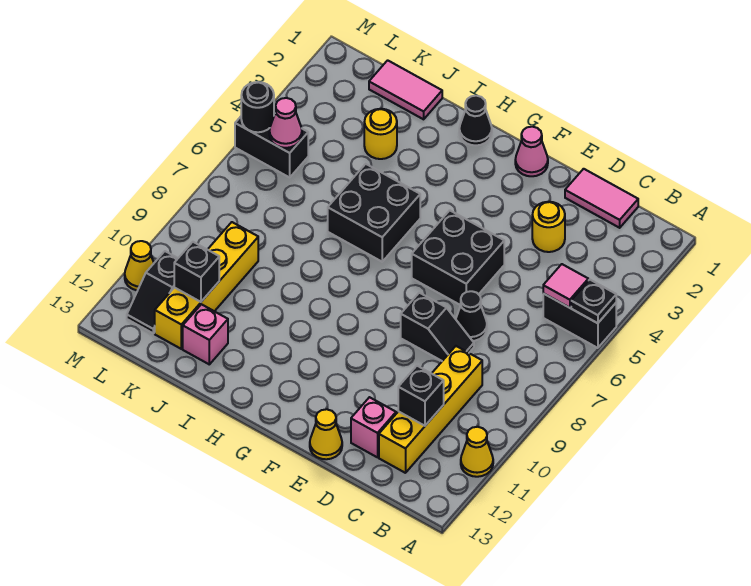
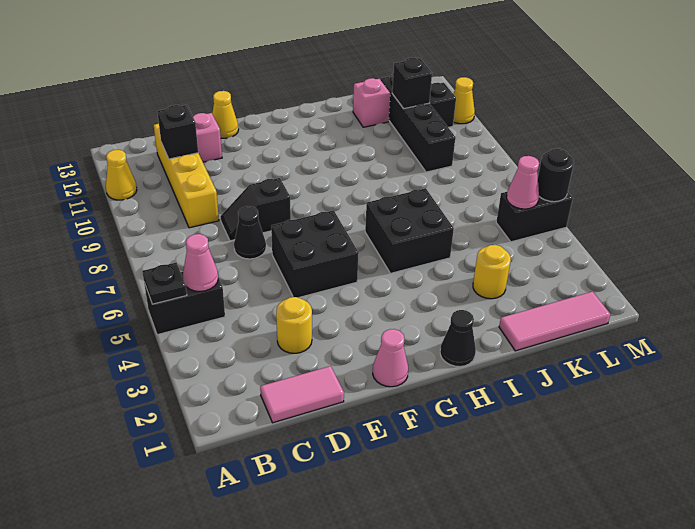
pink tile B5 level 2 -> pink cone B5 level 2
pink tile J1:K1 level 1 -> pink tile J1:L1 level 1
yellow brick K9:K12 level 1 -> black brick K9:K12 level 1

